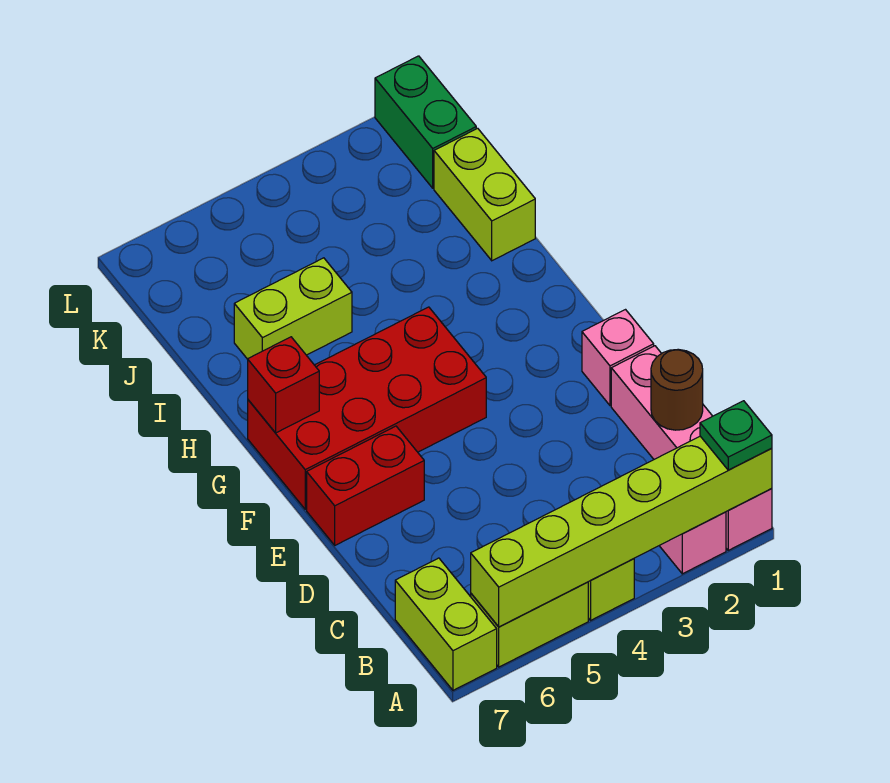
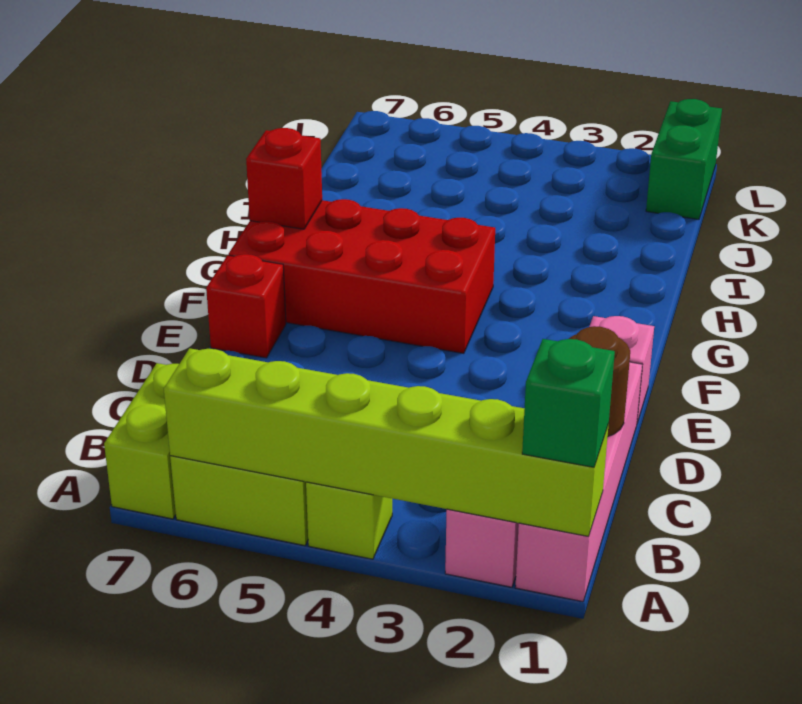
green plate A1 level 3 -> green brick A1 level 3
red brick E6:E7 level 1 -> red brick E7 level 1
lime brick I1:J1 level 1 -> none
lime brick I5:I6 level 1 -> none

